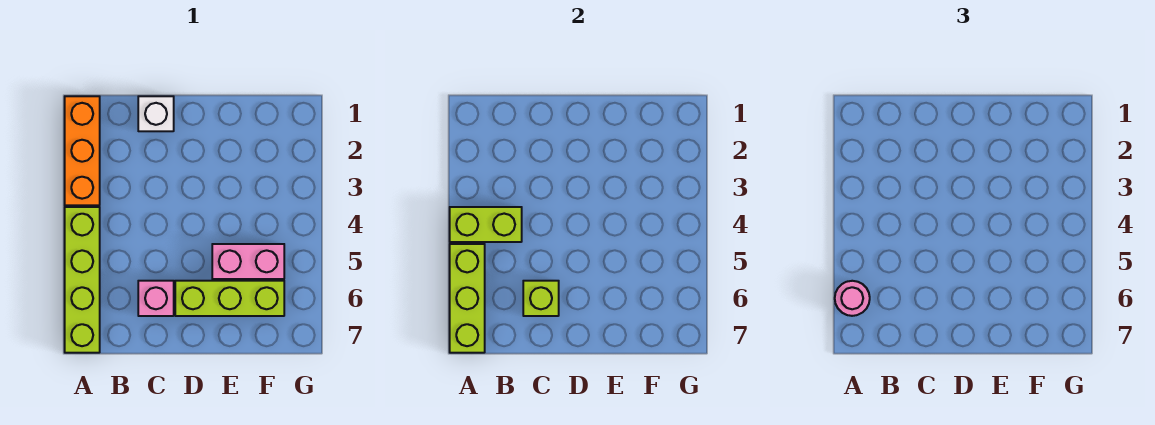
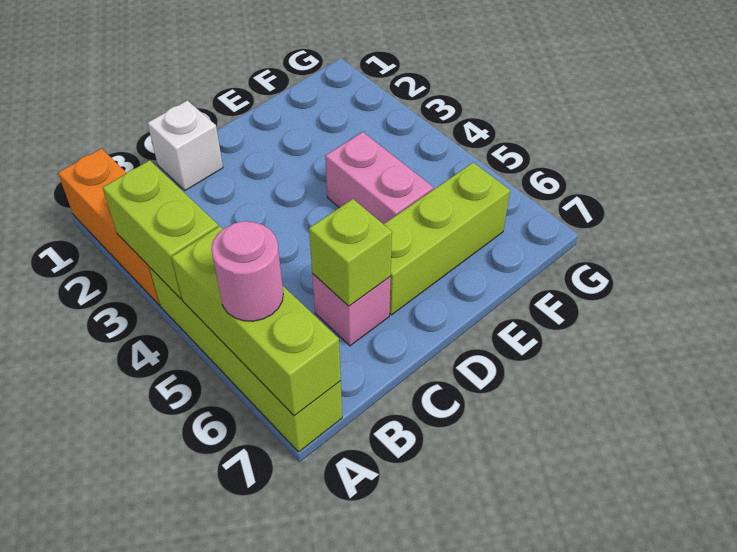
lime brick A4:B4 level 2 -> lime brick A3:A4 level 2
pink brick E5:F5 level 1 -> pink brick E4:E5 level 1

